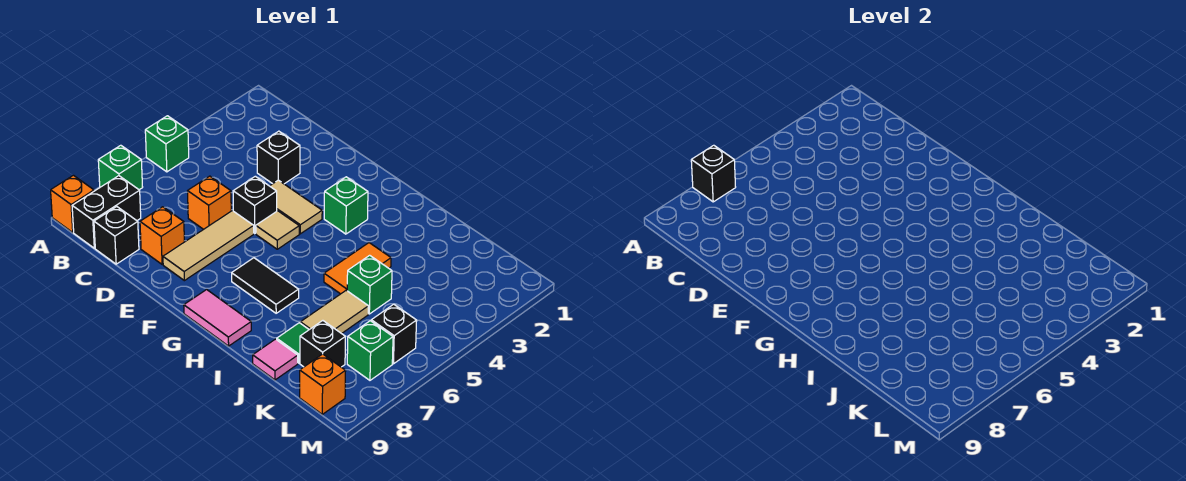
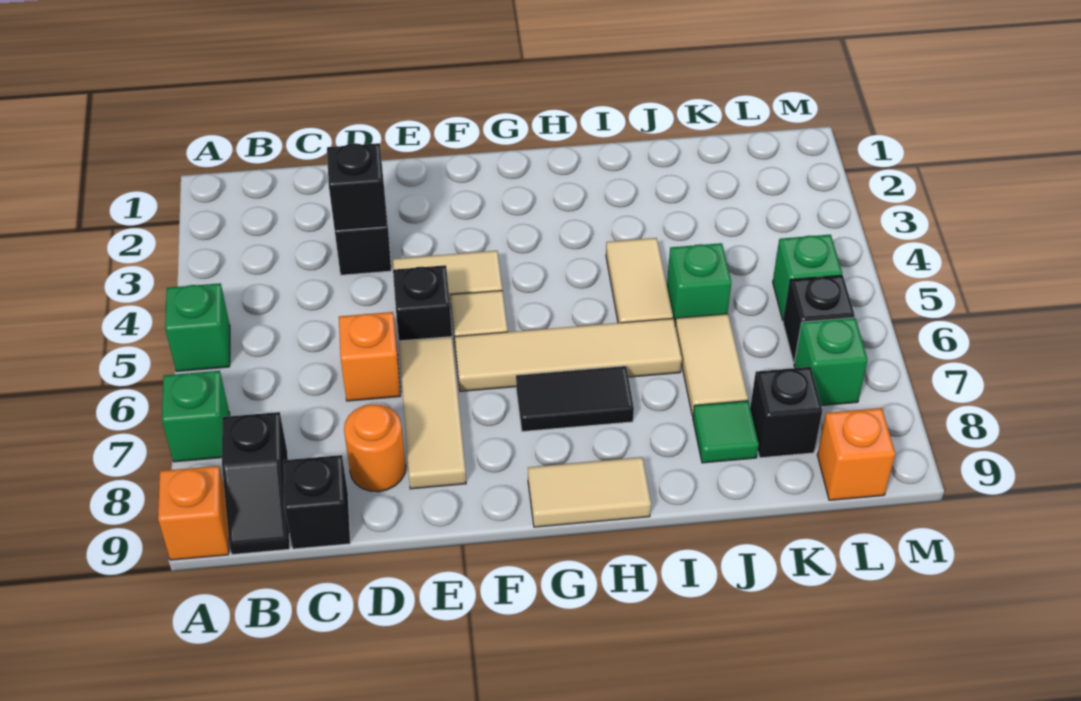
black brick A7 level 2 -> black brick D3 level 2
black brick B8:B9 level 1 -> black slope B8:B9 level 1 top 8
orange brick D8 level 1 -> orange round brick D8 level 1
none -> tan tile F6:I6 level 1
green brick G3 level 1 -> green brick L5 level 1
pink tile G9:H9 level 1 -> tan tile G9:H9 level 1
orange tile I4:I5 level 1 -> tan tile I4:I5 level 1
pink tile J9 level 1 -> none

